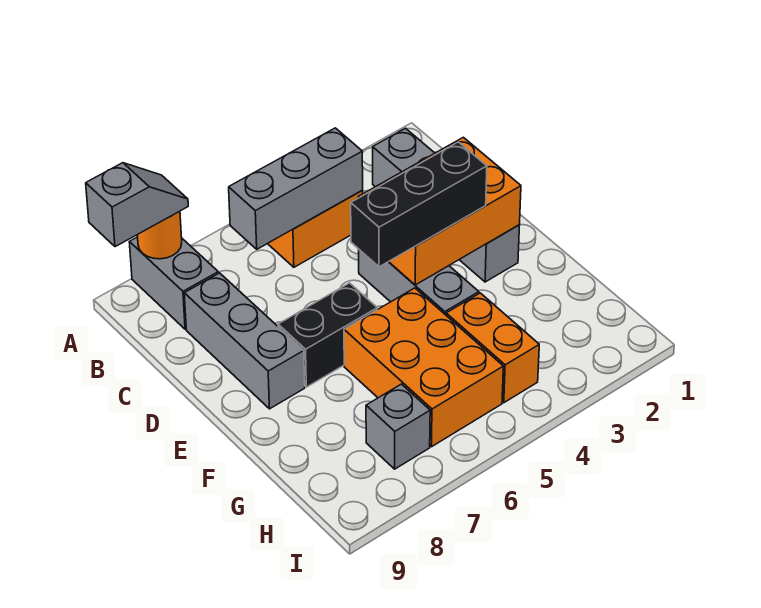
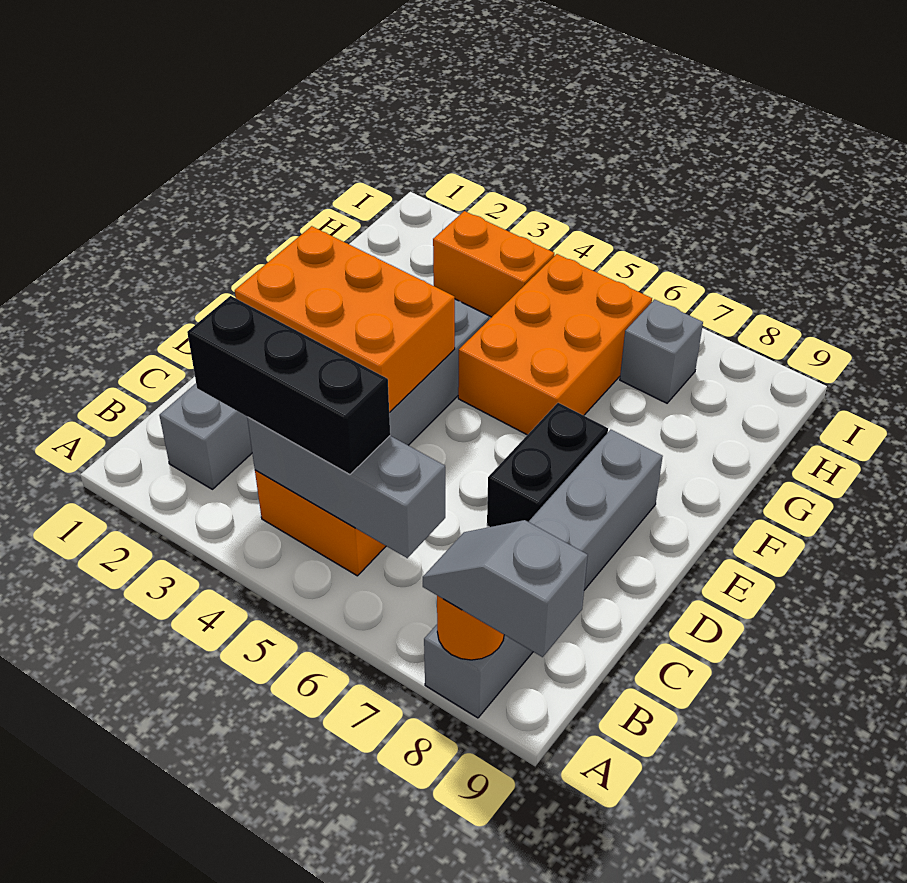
black brick E3:E5 level 3 -> black brick B3:B5 level 3
black brick E6:E7 level 1 -> black brick D7:E7 level 1
orange brick G4:H4 level 1 -> orange brick H3:H4 level 1

